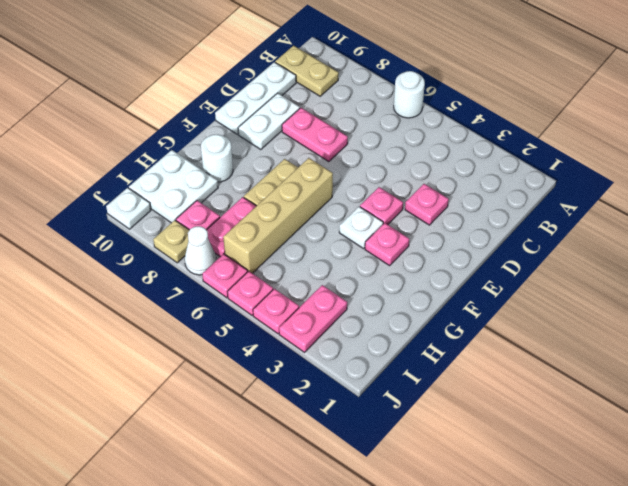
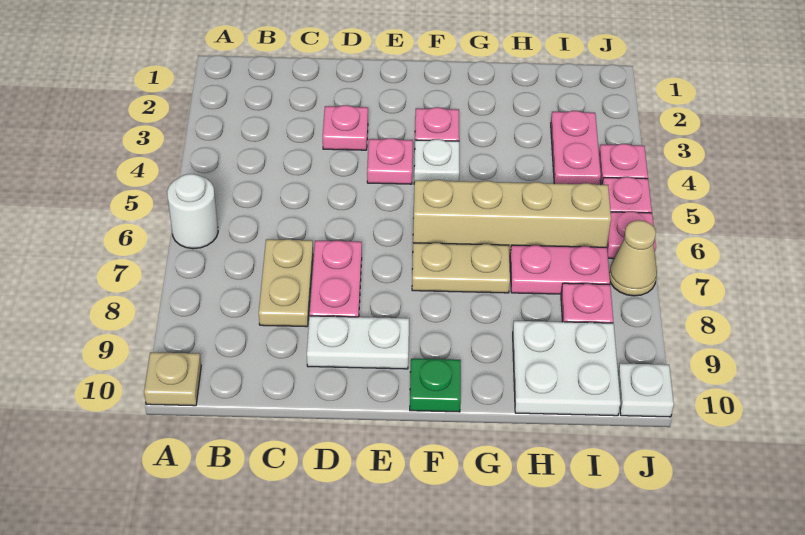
tan plate B9:B10 level 1 -> tan plate C7:C8 level 1
white plate C10:E10 level 1 -> none
none -> green plate F10 level 1
white round brick G9 level 1 -> none
pink plate I3:J3 level 1 -> pink plate I3:I4 level 1
white cone J7 level 1 -> tan cone J7 level 1
tan plate J8 level 1 -> tan plate A10 level 1

